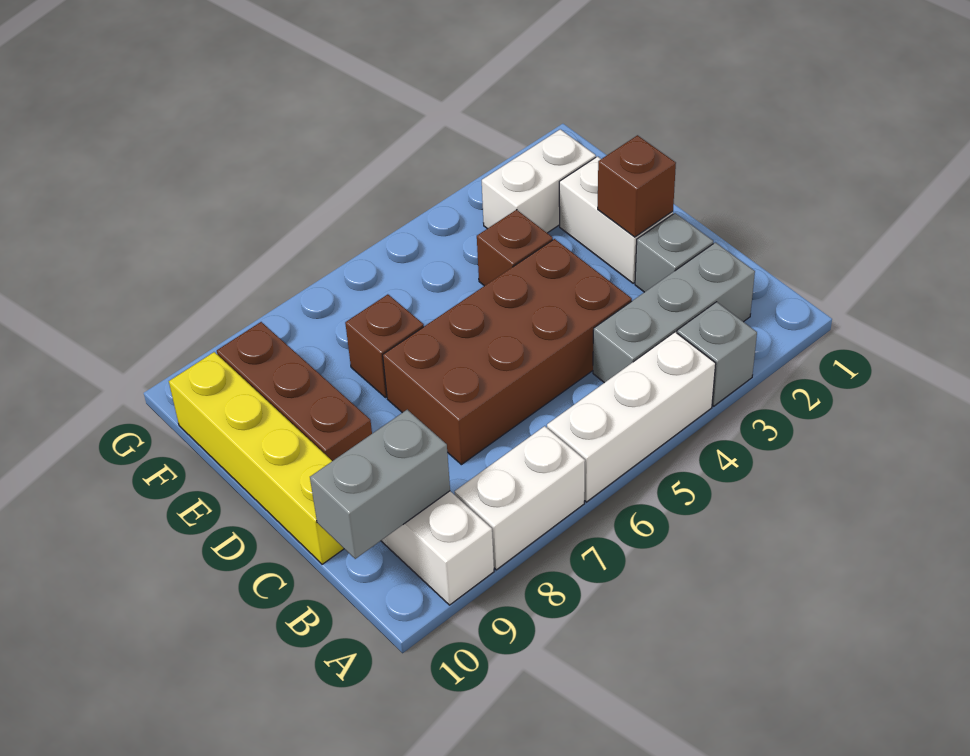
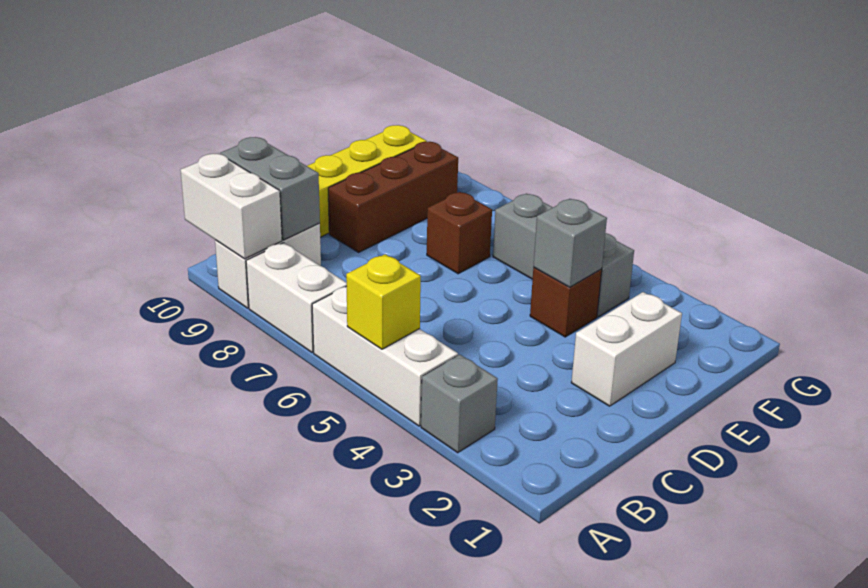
none -> yellow brick A5 level 2
grey brick B2:B4 level 1 -> grey brick F4:F6 level 1
grey brick C2 level 1 -> grey brick E4 level 2
brown brick C4:D7 level 1 -> none
brown brick D2 level 2 -> none
white brick F2:F3 level 1 -> white brick A9:A10 level 2

